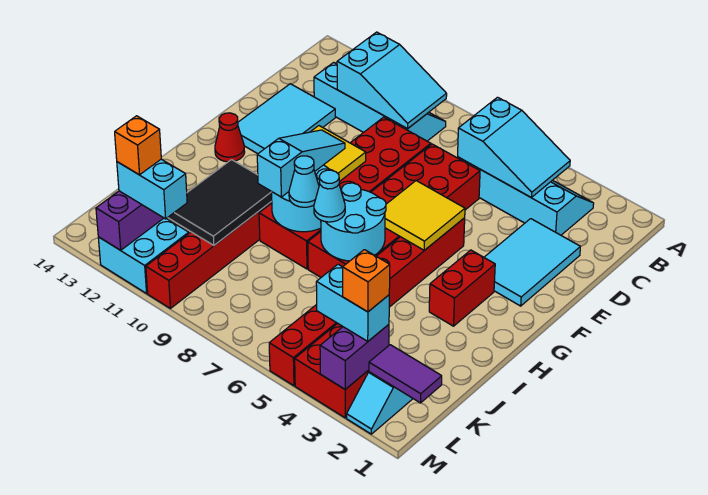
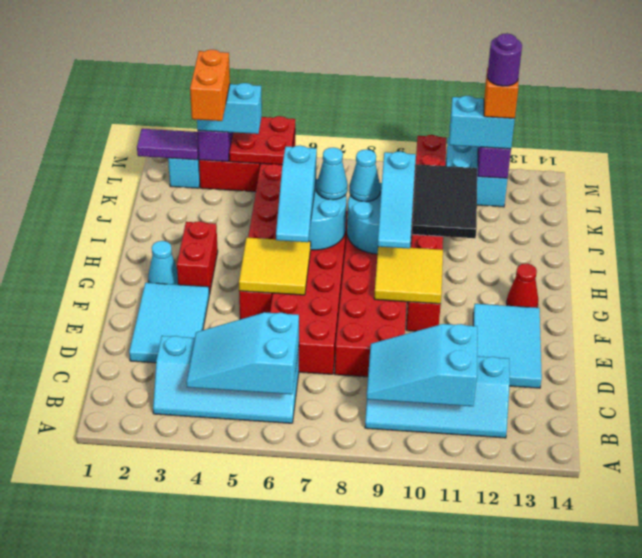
none -> cyan cone G2 level 1
none -> cyan slope G6:I6 level 3 top I
orange brick L3 level 4 -> orange brick K3:L3 level 4
none -> red plate L4:M5 level 2
none -> purple round brick L12 level 5

